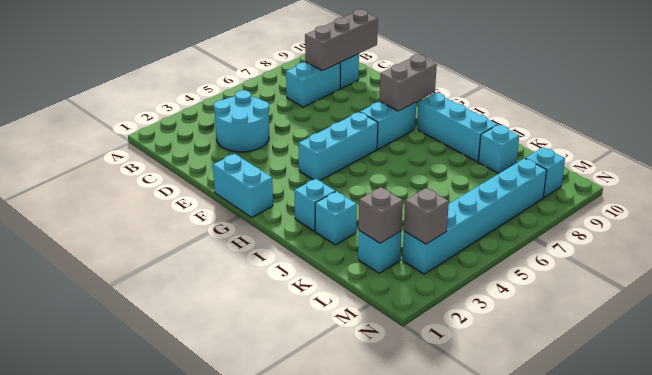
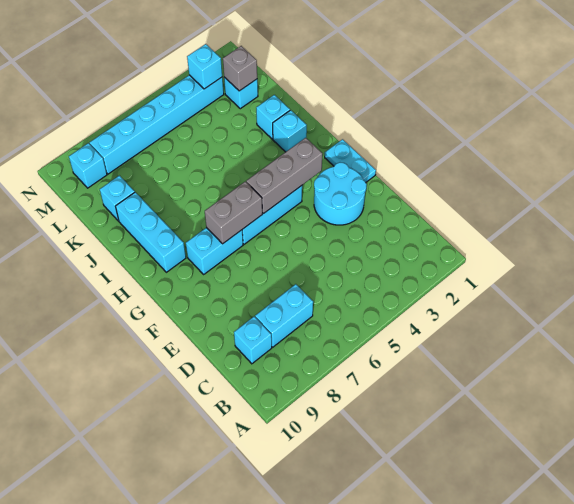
cyan round brick C3:D4 level 1 -> cyan round brick E2:F3 level 1
grey brick C8:C10 level 2 -> grey brick G3:G5 level 2
cyan brick F1:G1 level 1 -> cyan plate F1:G1 level 1
grey brick G8:G9 level 2 -> grey brick G6:G7 level 2
grey brick M3 level 2 -> cyan brick M3 level 2

